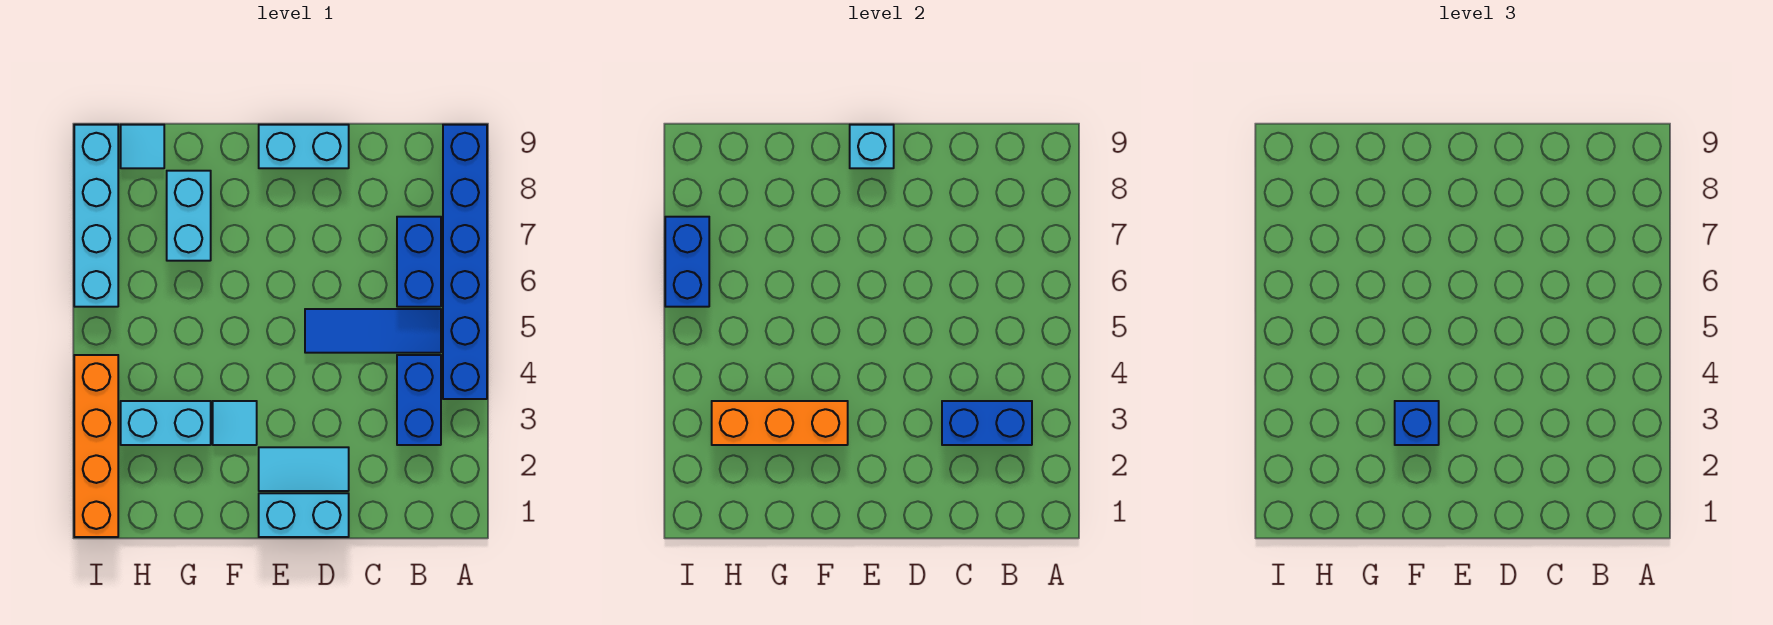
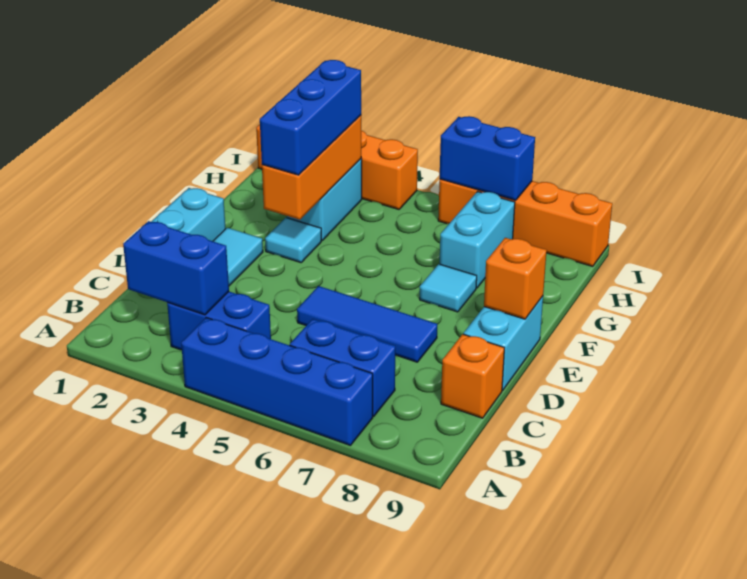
blue brick A4:A9 level 1 -> blue brick A4:A7 level 1
blue brick B3:C3 level 2 -> blue brick B2:B3 level 2
blue tile B5:D5 level 1 -> blue tile D5:D7 level 1
none -> orange brick C9 level 1
cyan brick E9 level 2 -> orange brick E9 level 2
blue brick F3 level 3 -> blue brick F3:H3 level 3
cyan brick G7:G8 level 1 -> cyan brick G7:H7 level 1
cyan tile H9 level 1 -> cyan tile F7 level 1
cyan brick I6:I9 level 1 -> orange brick I6:I9 level 1

